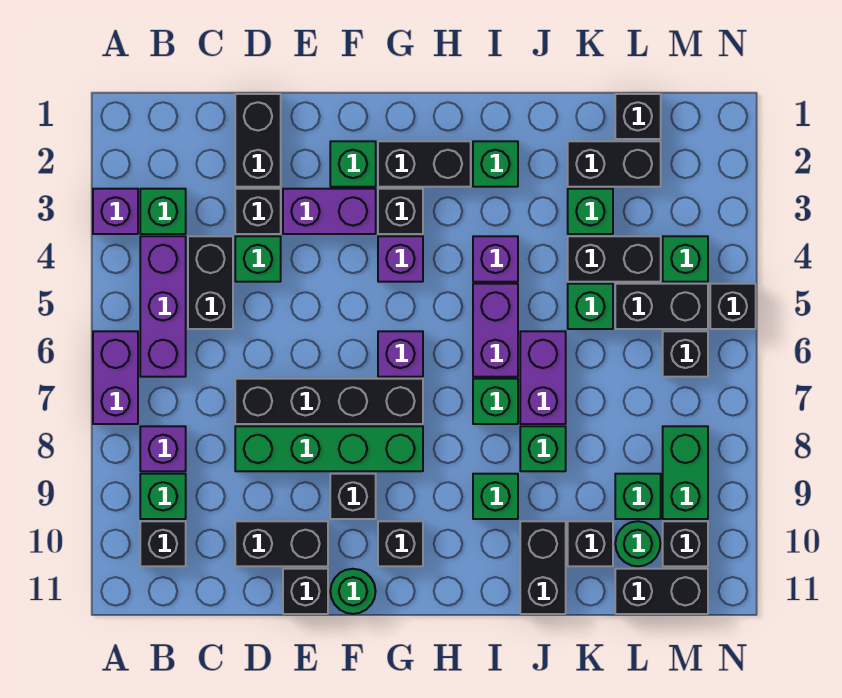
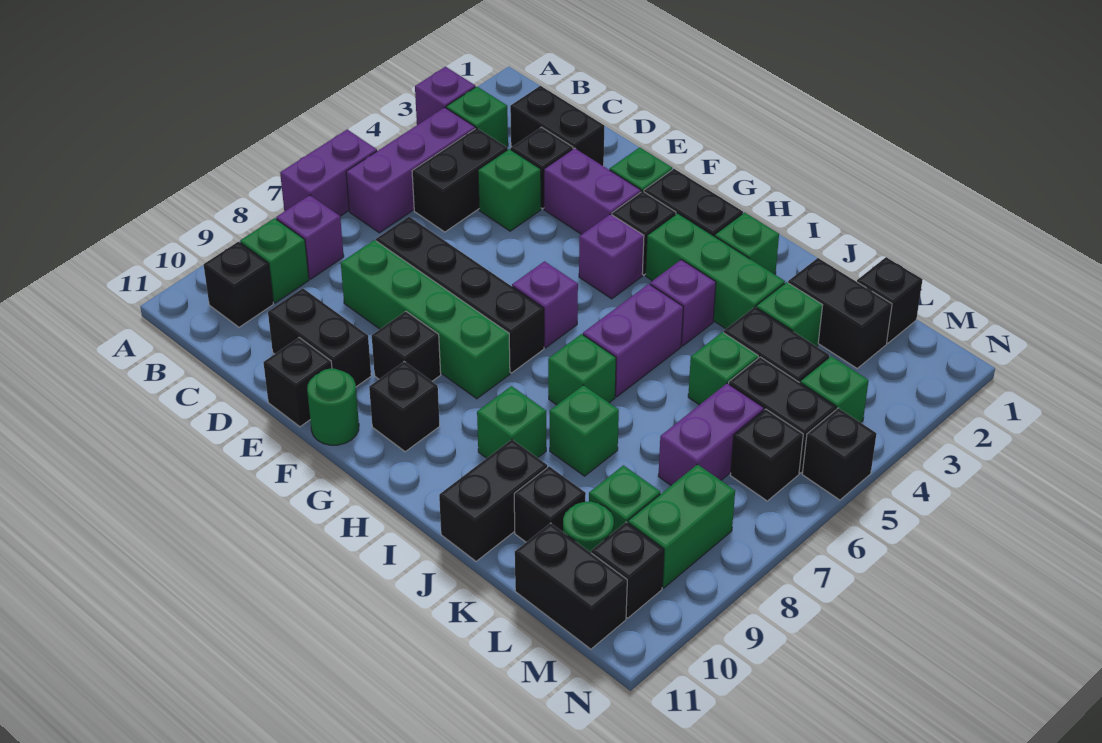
black brick D1:D2 level 1 -> black brick C2:D2 level 1
none -> green brick H3:J3 level 1
purple brick J6:J7 level 1 -> purple brick L6:L7 level 1

